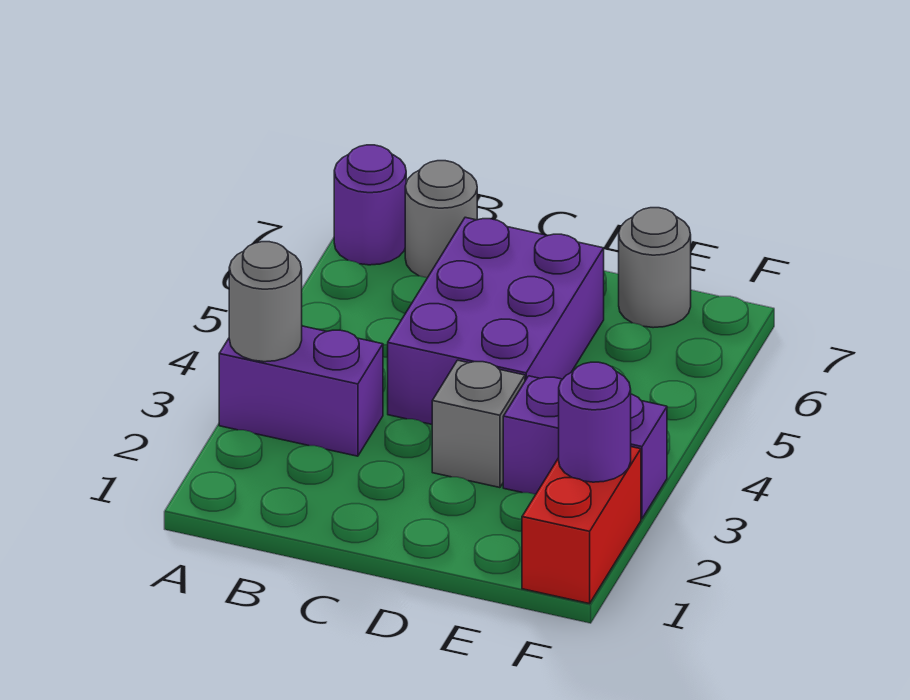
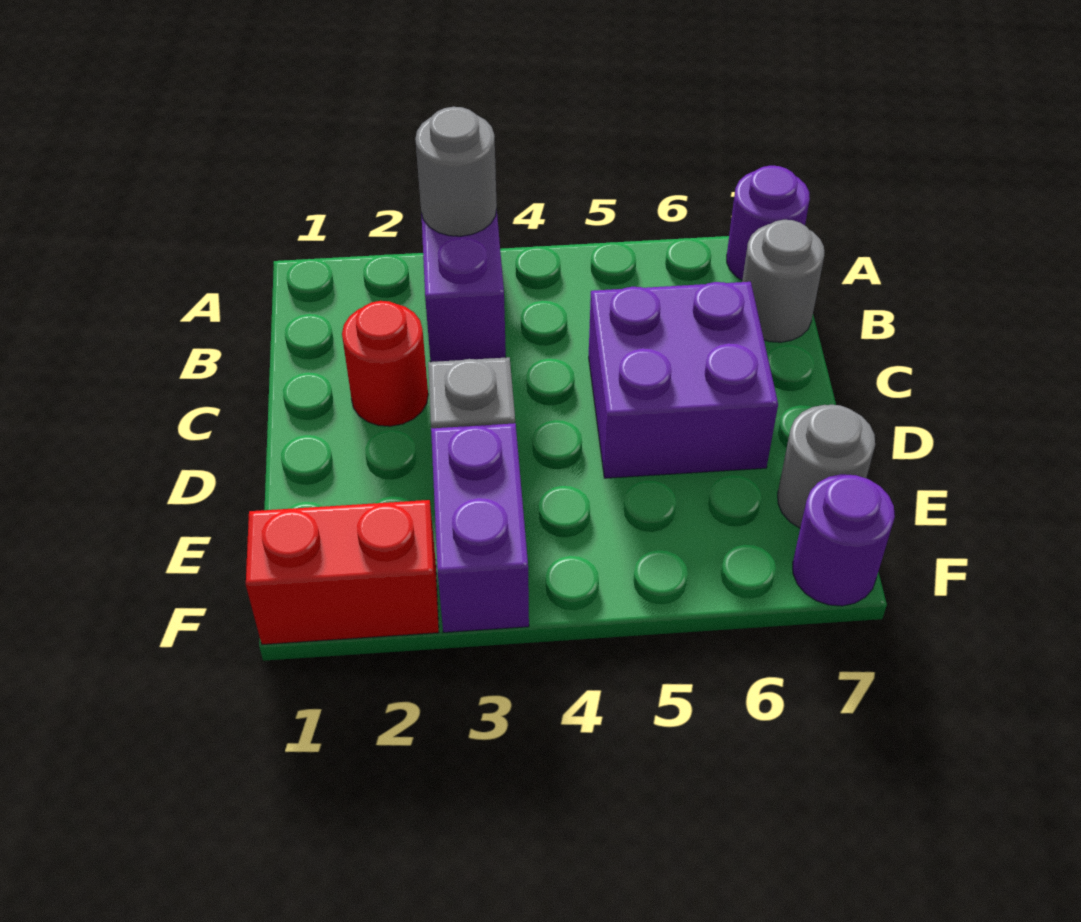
none -> red round brick C2 level 1
purple brick C4:D6 level 1 -> purple brick C5:D6 level 1
purple round brick F2 level 2 -> purple round brick F7 level 1

